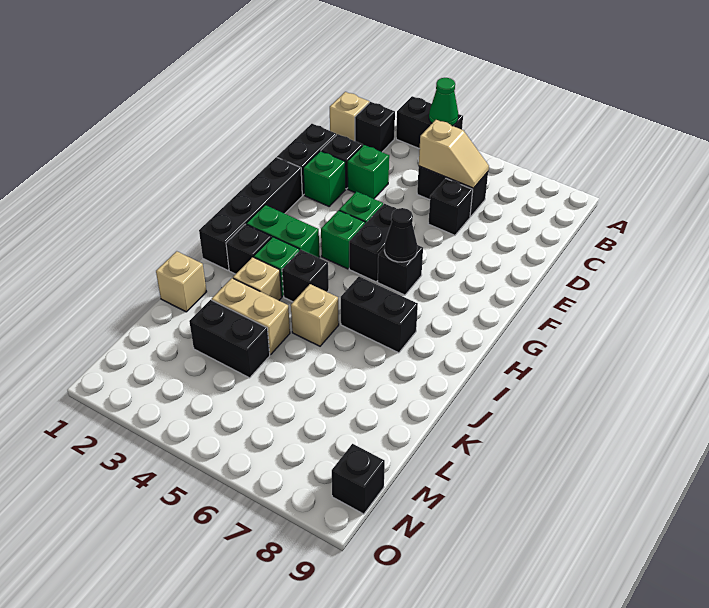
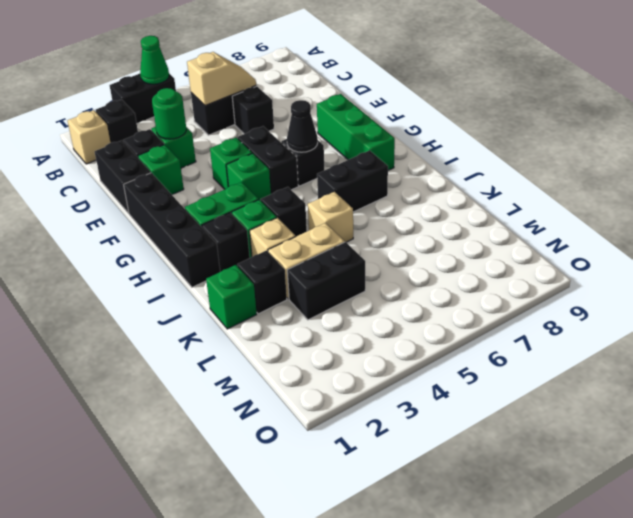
none -> green round brick D3 level 2
none -> green brick F8:H8 level 1
tan brick K1 level 1 -> green brick K1 level 1
black brick N9 level 1 -> black brick K2 level 1

